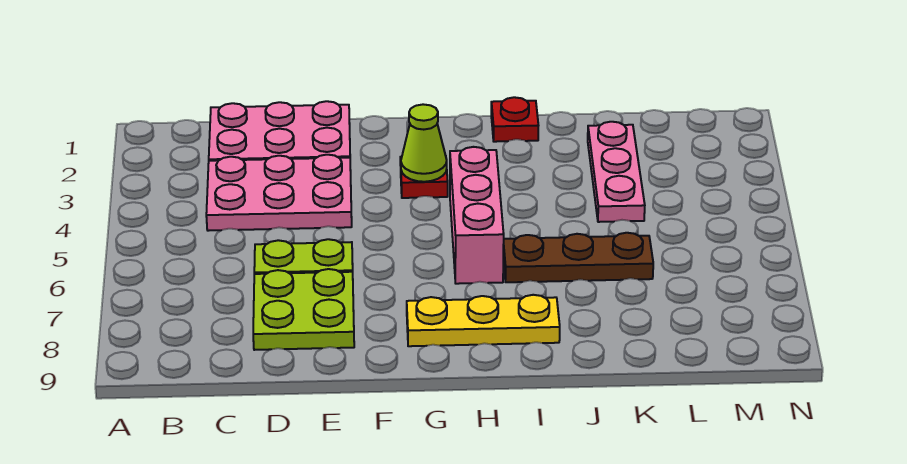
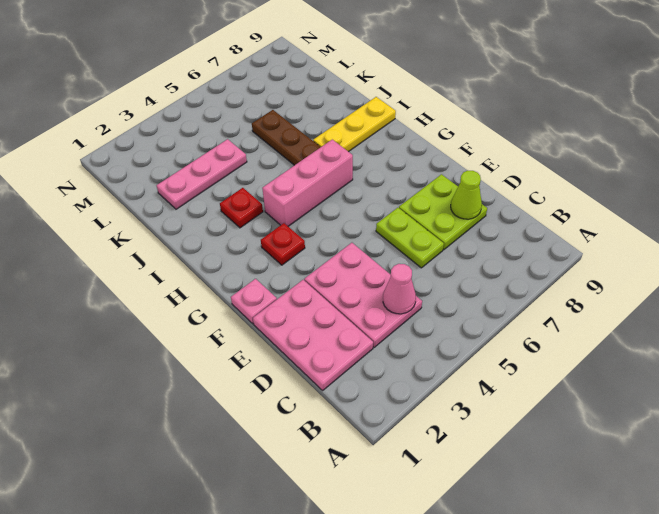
none -> pink cone C4 level 2
none -> pink plate F1 level 1
lime cone G3 level 2 -> lime cone D8 level 2
yellow plate G8:I8 level 1 -> yellow plate I7:I9 level 1
red plate I1 level 1 -> red plate I3 level 1

